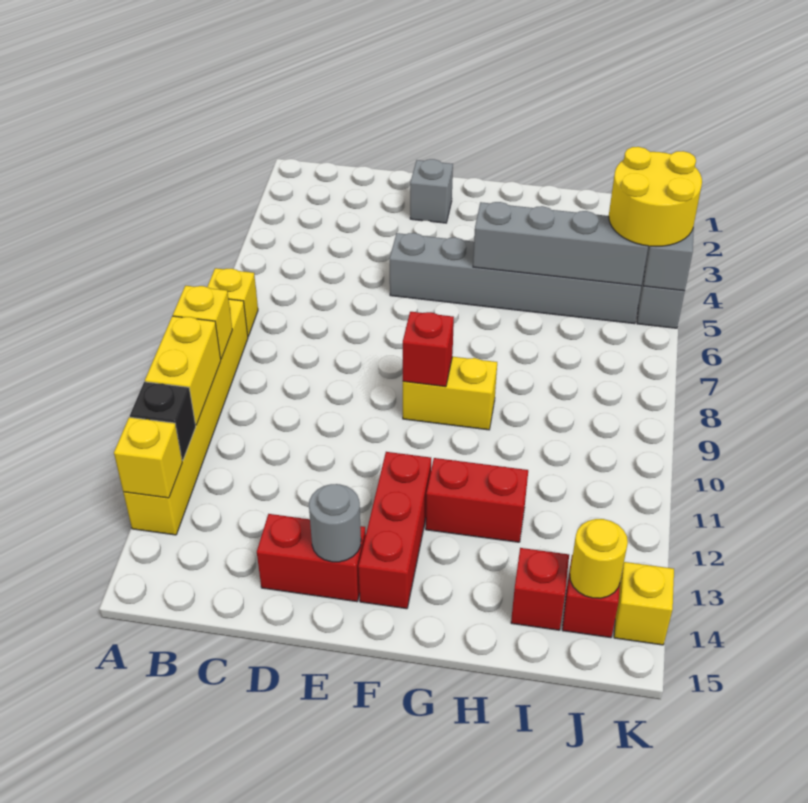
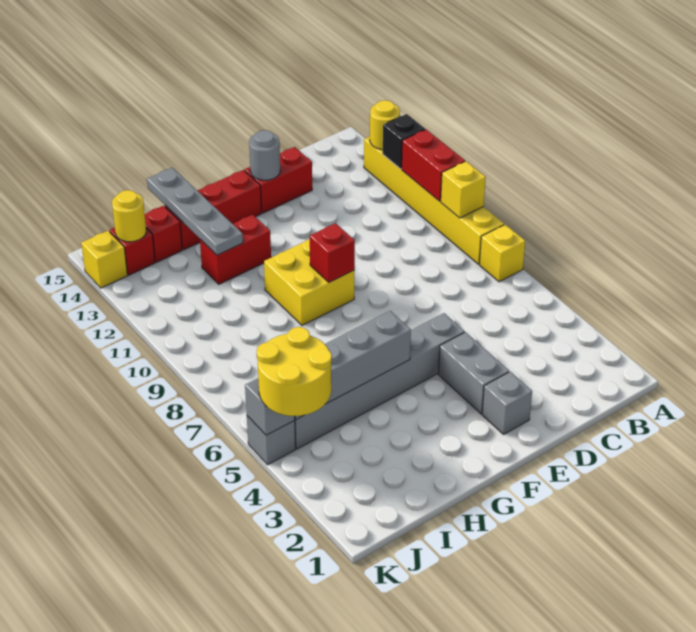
yellow brick A10:A11 level 2 -> red brick A10:A11 level 2
yellow brick A13 level 2 -> yellow round brick A13 level 2
none -> grey brick E3:E4 level 1
yellow brick F9:G9 level 1 -> yellow brick F9:G10 level 1
red brick F12:F14 level 1 -> red brick F14:H14 level 1
none -> grey plate H12:H15 level 2

